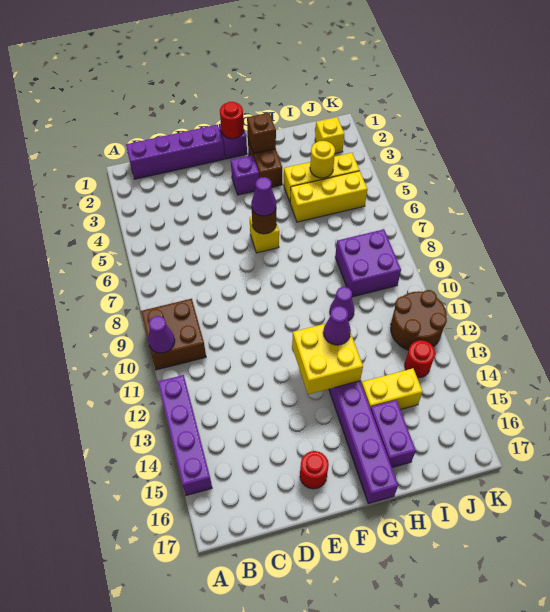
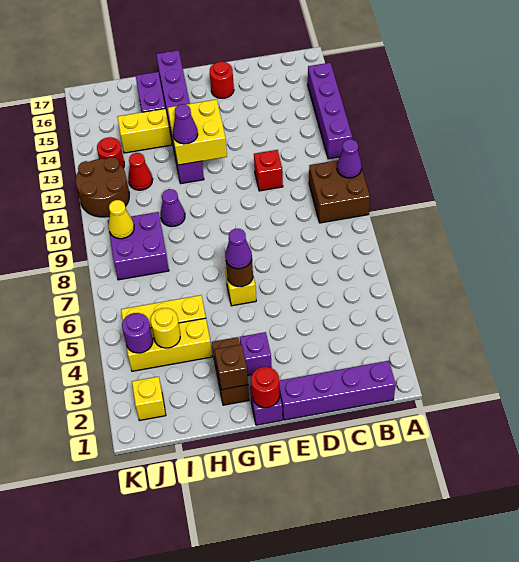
none -> red brick D11 level 1
none -> red cone I12 level 1
none -> purple round brick J4 level 2
none -> yellow cone J9 level 2

